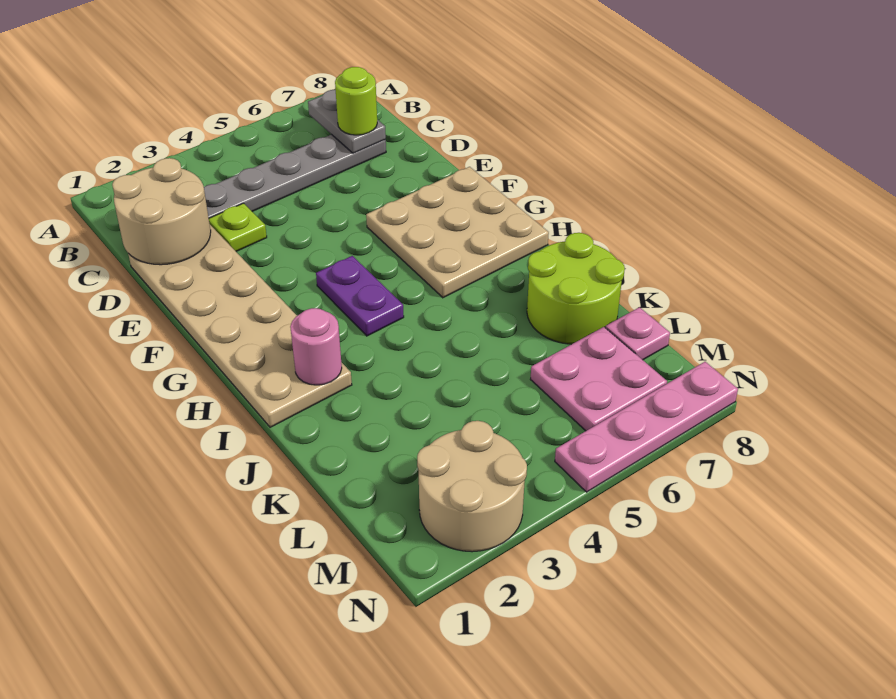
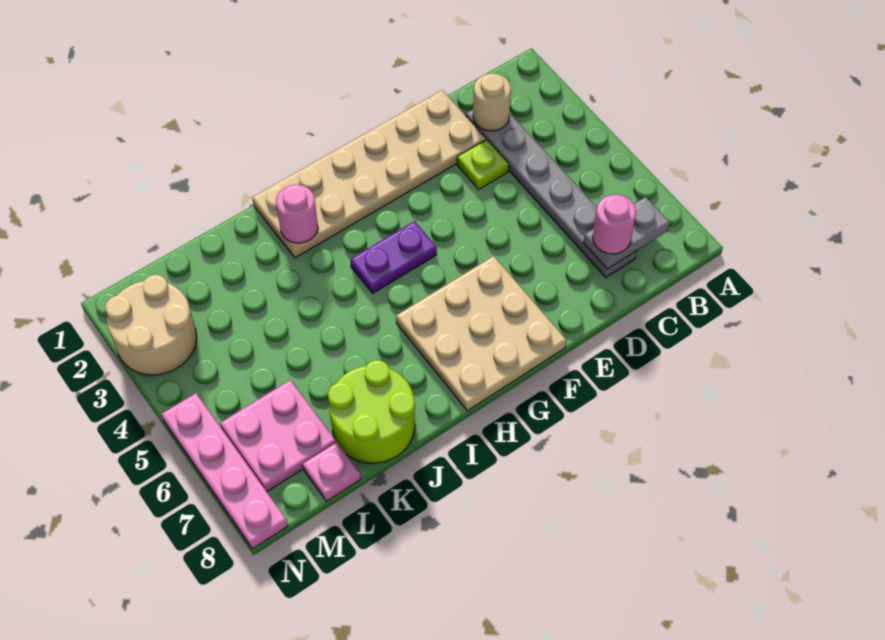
tan round brick C1:D2 level 2 -> tan round brick C2 level 2
lime round brick C7 level 3 -> pink round brick C7 level 3

